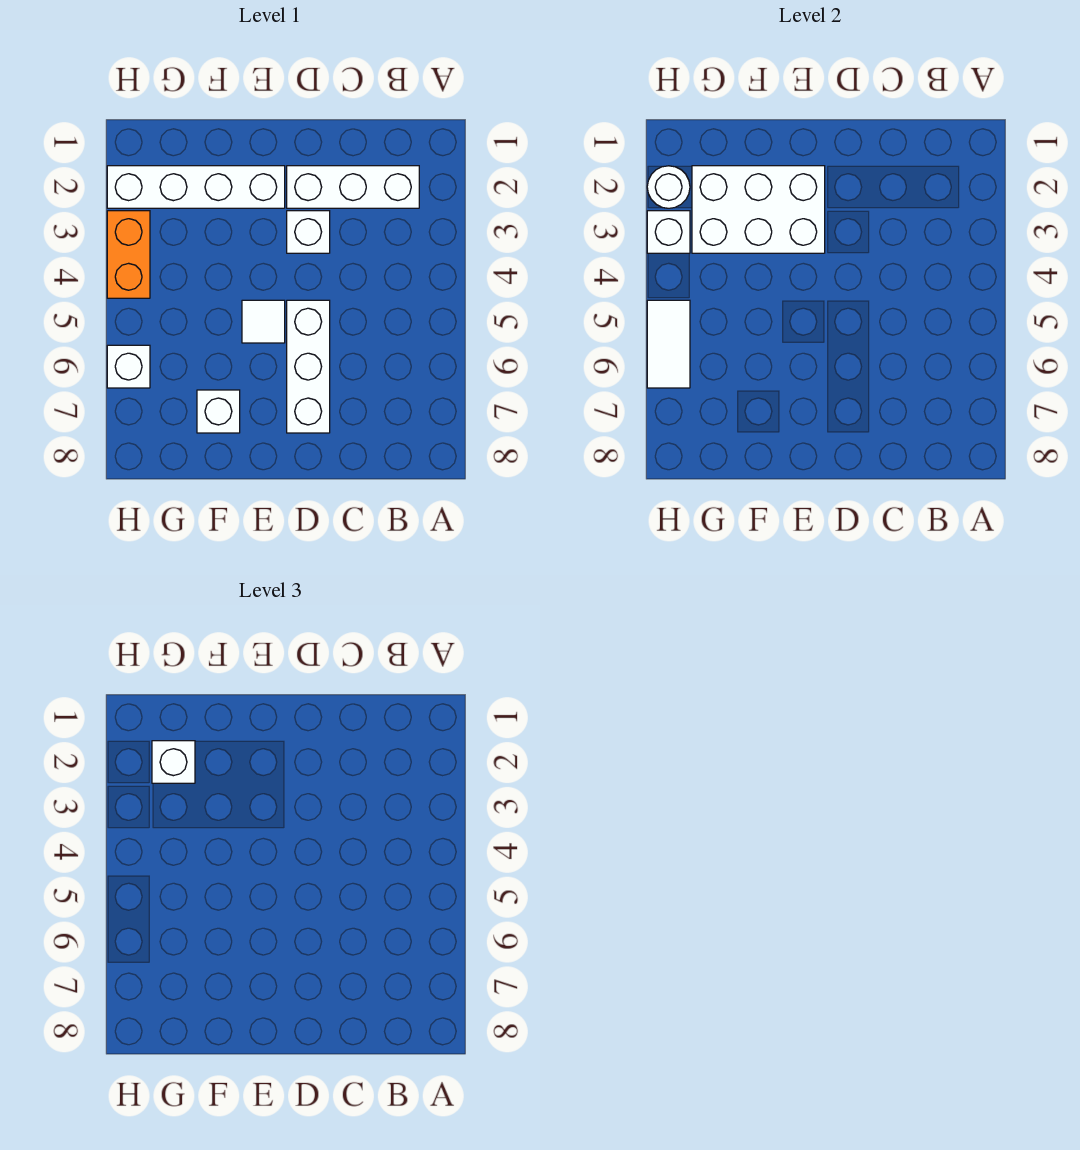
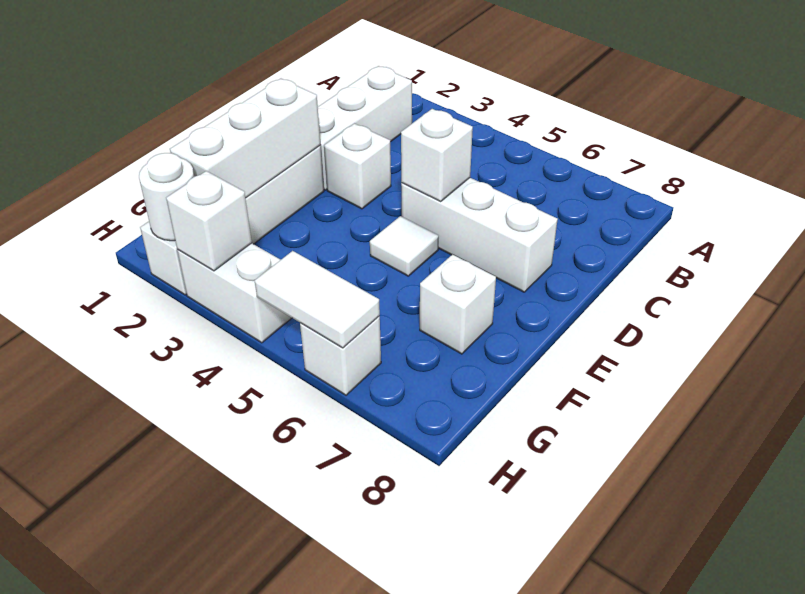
white brick E2:G3 level 2 -> white brick E2:G2 level 2
white brick G2 level 3 -> white brick D5 level 2
orange brick H3:H4 level 1 -> white brick H3:H4 level 1

